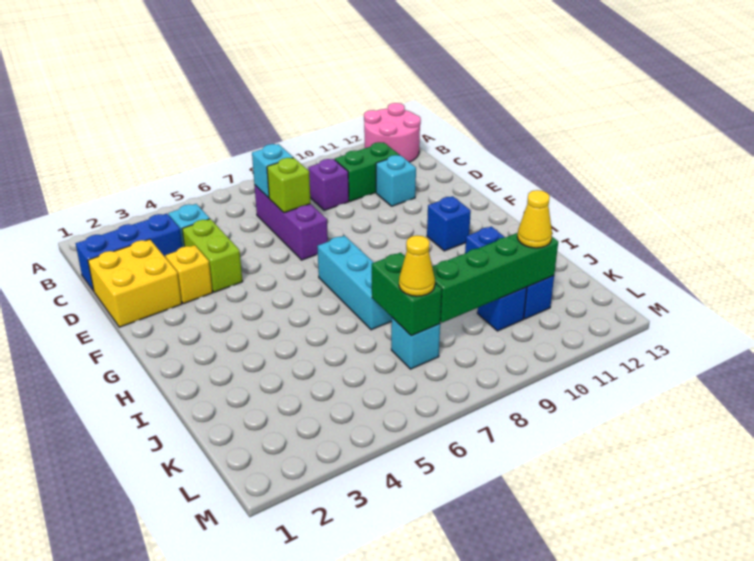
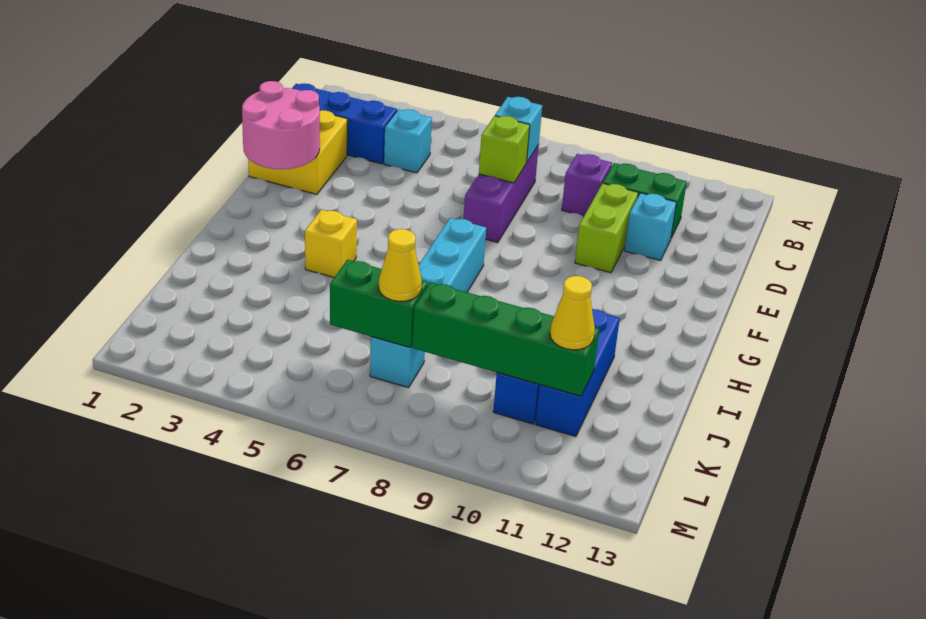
pink round brick A12:B13 level 1 -> pink round brick E1:F2 level 2
lime brick D4:E4 level 1 -> lime brick D10:E10 level 1
yellow brick E3 level 1 -> yellow brick H4 level 1
blue brick G11 level 1 -> none
green brick J7:K7 level 2 -> green brick K6:K7 level 2

